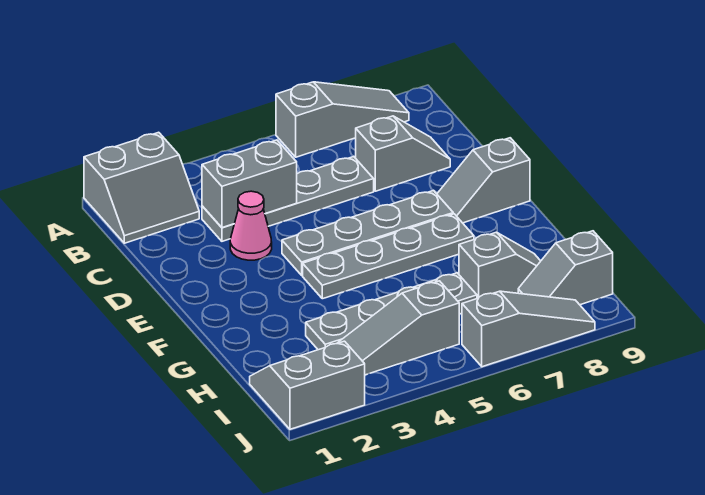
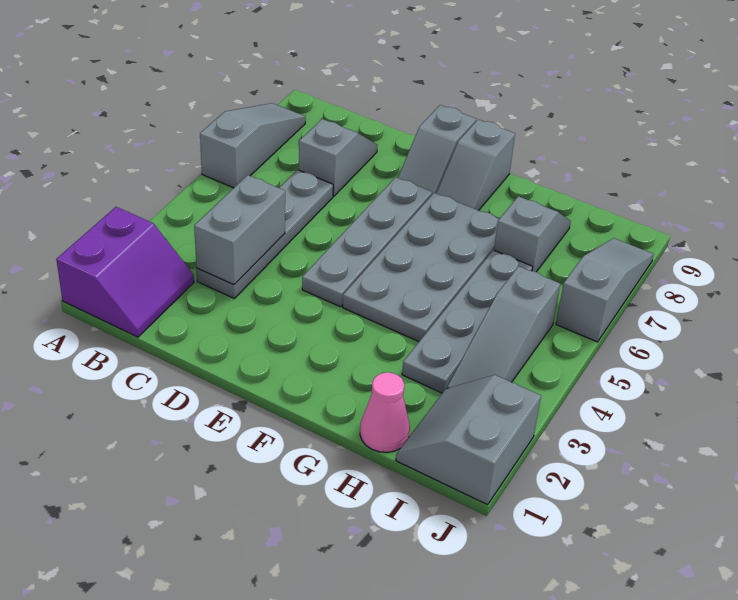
grey slope A1:B2 level 1 top A -> purple slope A1:B2 level 1 top A
pink cone D3 level 1 -> pink cone H1 level 1
grey plate F4:F7 level 1 -> grey plate F4:G7 level 1
grey slope I8:I9 level 1 top 9 -> grey slope F8:F9 level 1 top 9

